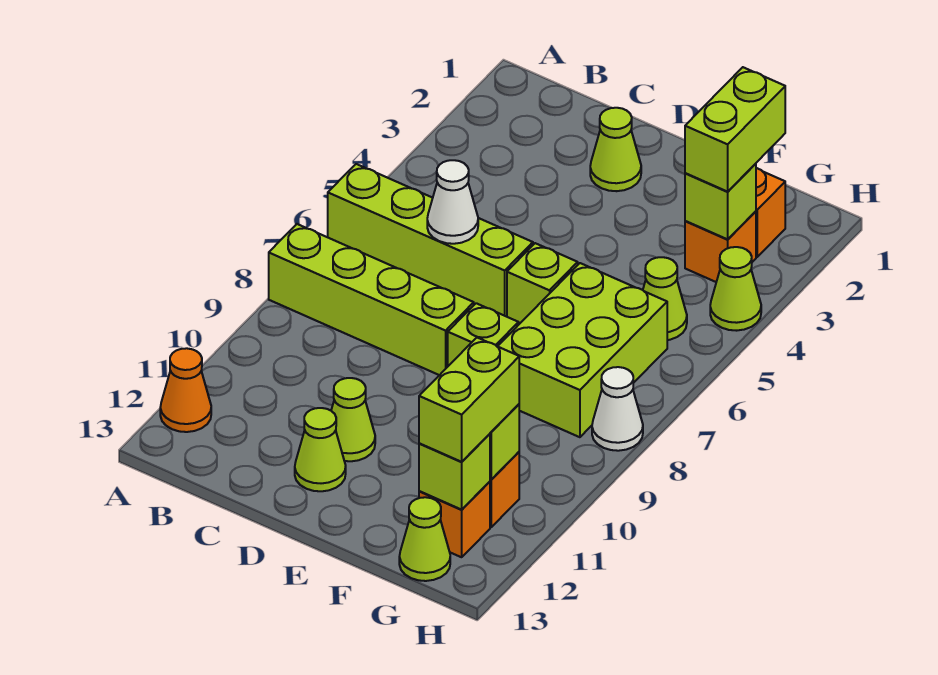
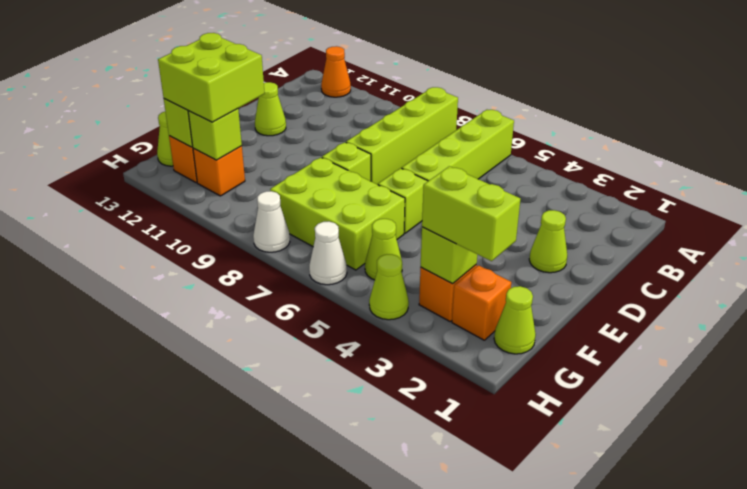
white cone C6 level 2 -> white cone H6 level 1
lime cone D11 level 1 -> lime cone G1 level 1
lime brick G11:G12 level 3 -> lime brick F11:G12 level 3

